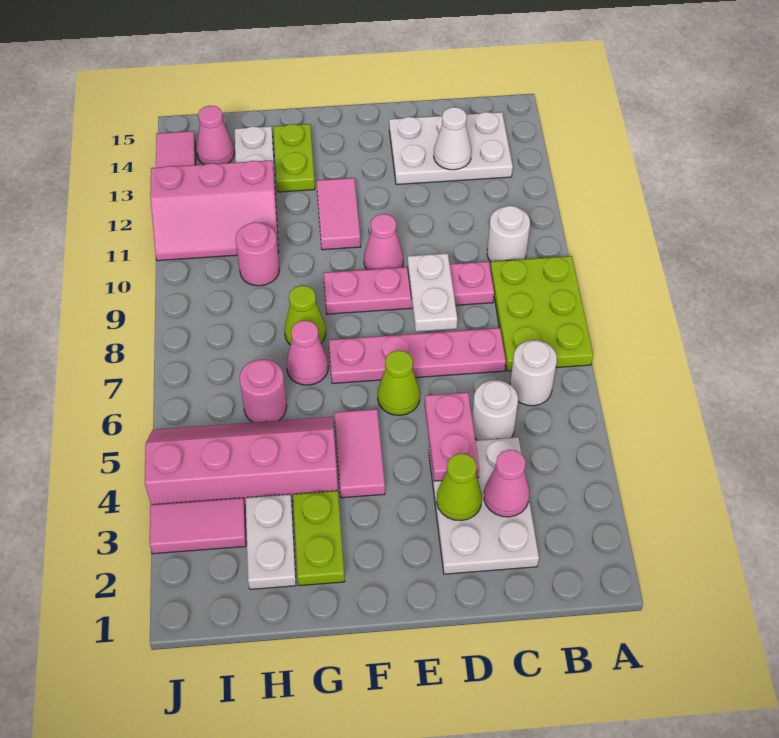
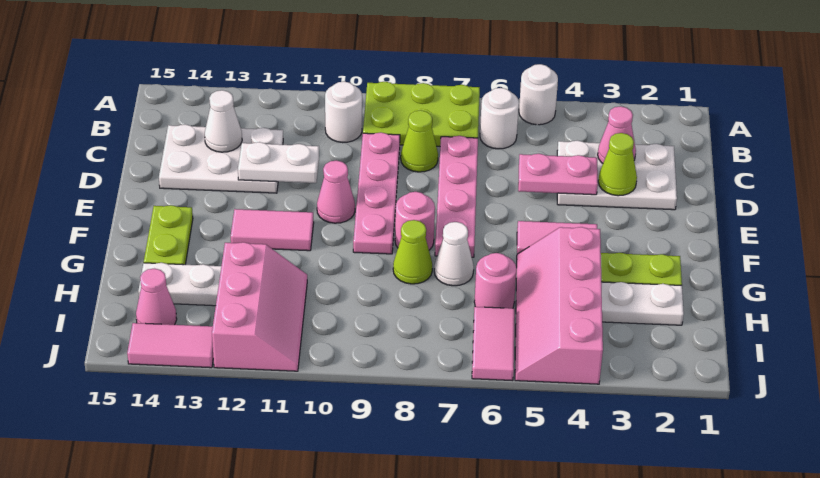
white plate B13:D14 level 1 -> white plate C12:D14 level 1
white round brick C5 level 1 -> white round brick A5 level 1
white plate D8:D9 level 2 -> white plate D11:D12 level 2
lime cone E6 level 1 -> lime cone C8 level 1
pink cone G7 level 1 -> white cone G7 level 1
lime plate G13:G14 level 1 -> lime plate F14:G14 level 1
pink round brick H10 level 1 -> pink round brick F8 level 1
pink tile I3:J3 level 1 -> pink tile I6:J6 level 1

